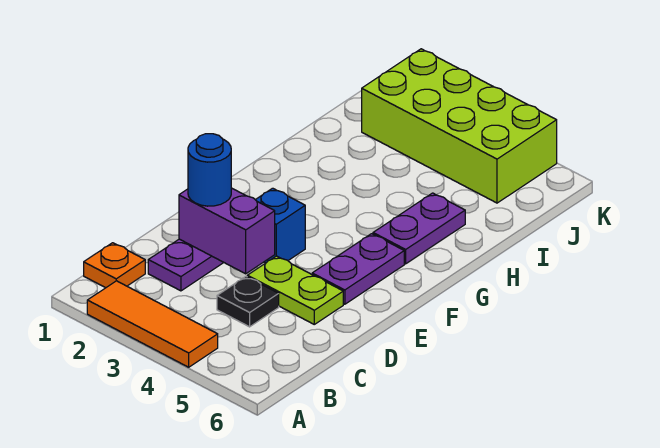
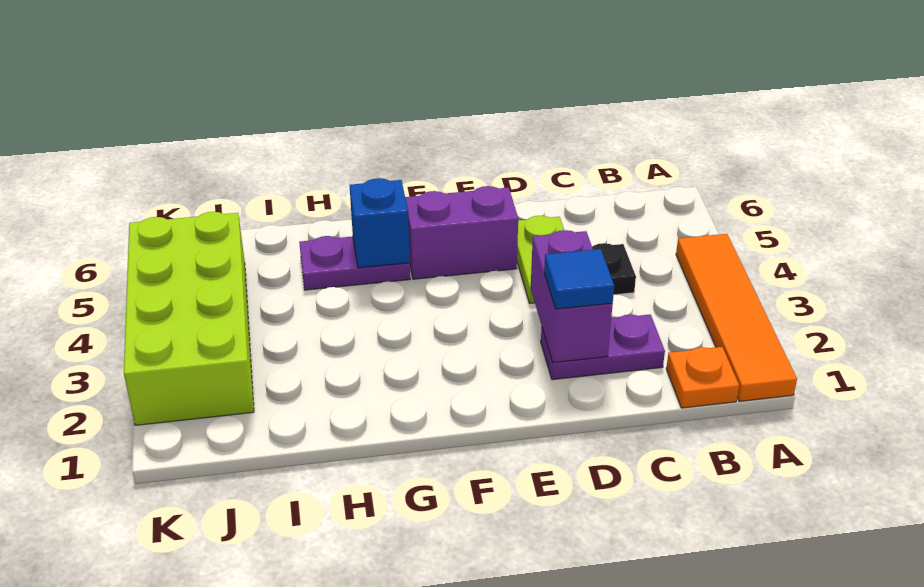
orange tile A2:A4 level 1 -> orange tile A1:A4 level 1
blue round brick D2 level 3 -> blue tile D2 level 3
blue brick E3 level 1 -> blue brick G5 level 2
purple plate E5:F5 level 1 -> purple brick E5:F5 level 1

